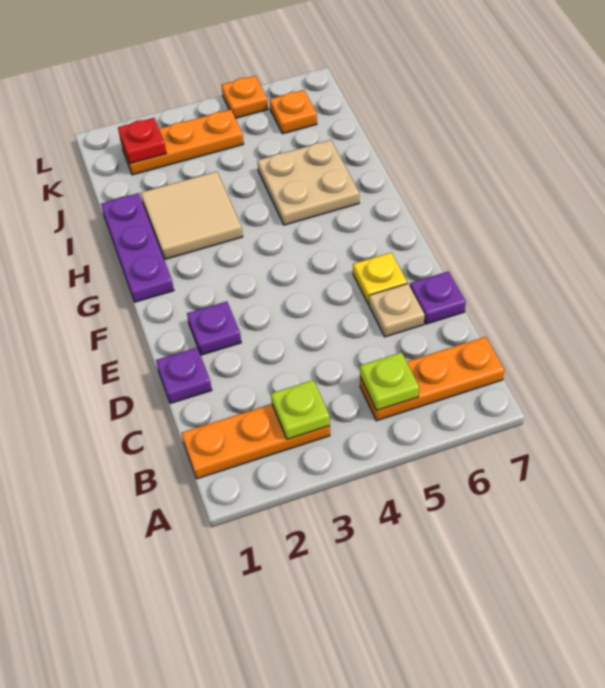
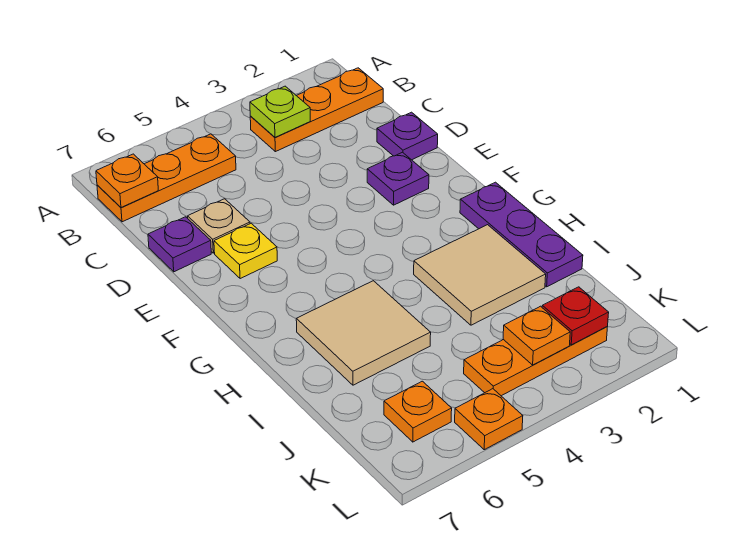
lime plate B5 level 2 -> none
none -> orange plate B7 level 2
tan plate H5:I6 level 1 -> tan tile H5:I6 level 1
none -> orange plate K3 level 2

